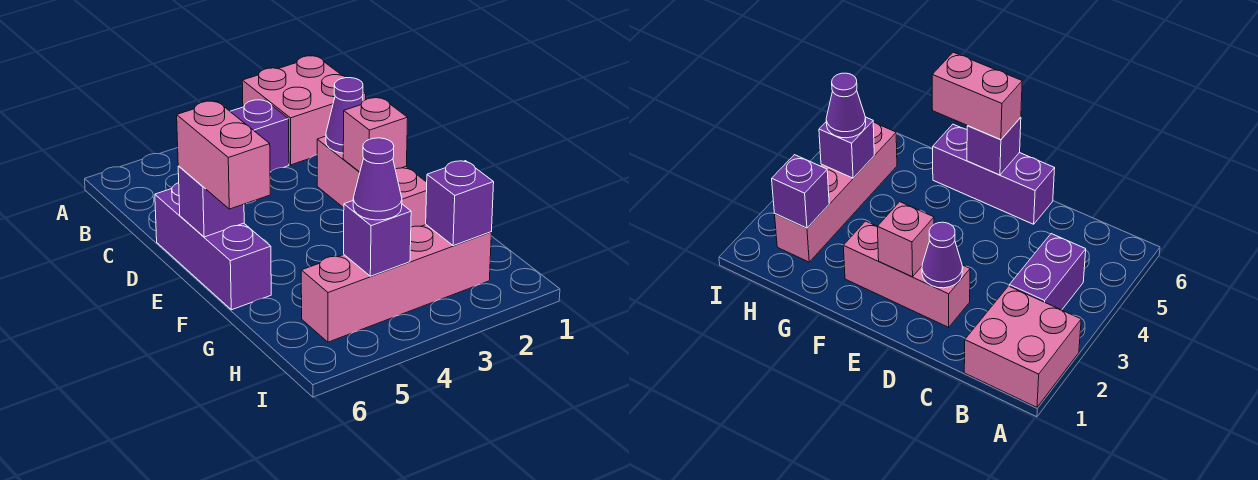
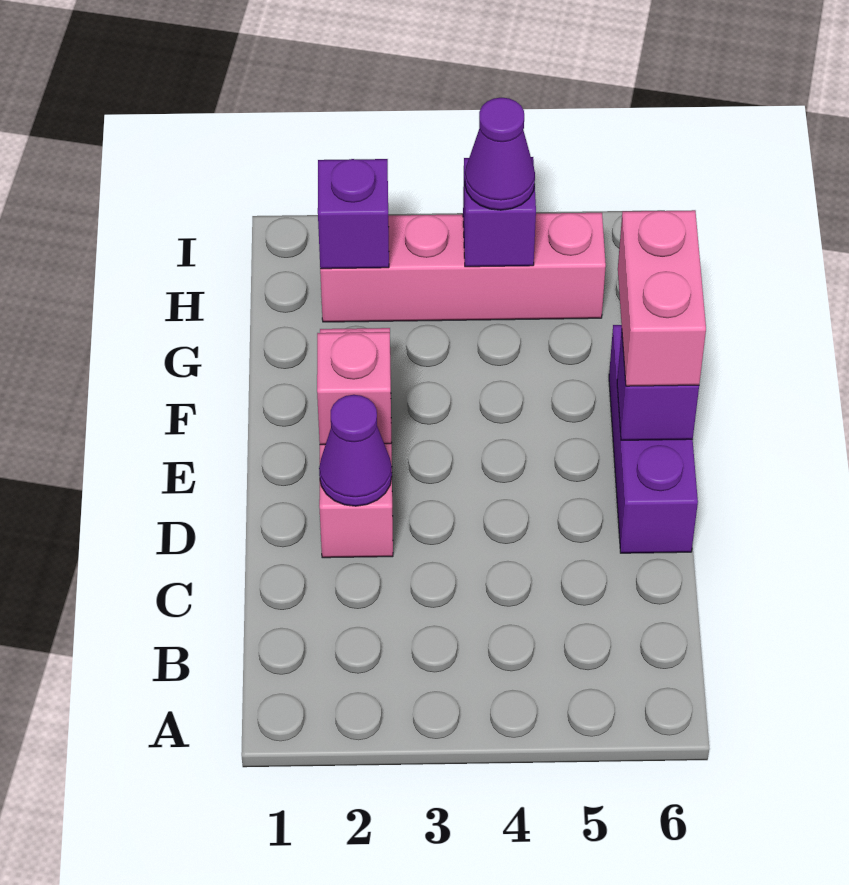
pink brick A1:B2 level 1 -> none
purple brick B3:B4 level 1 -> none

